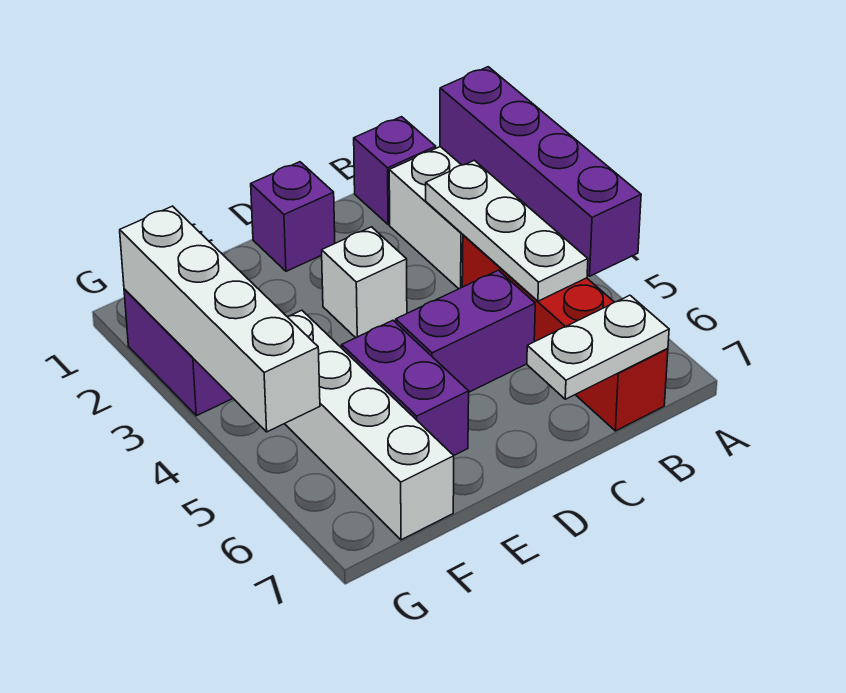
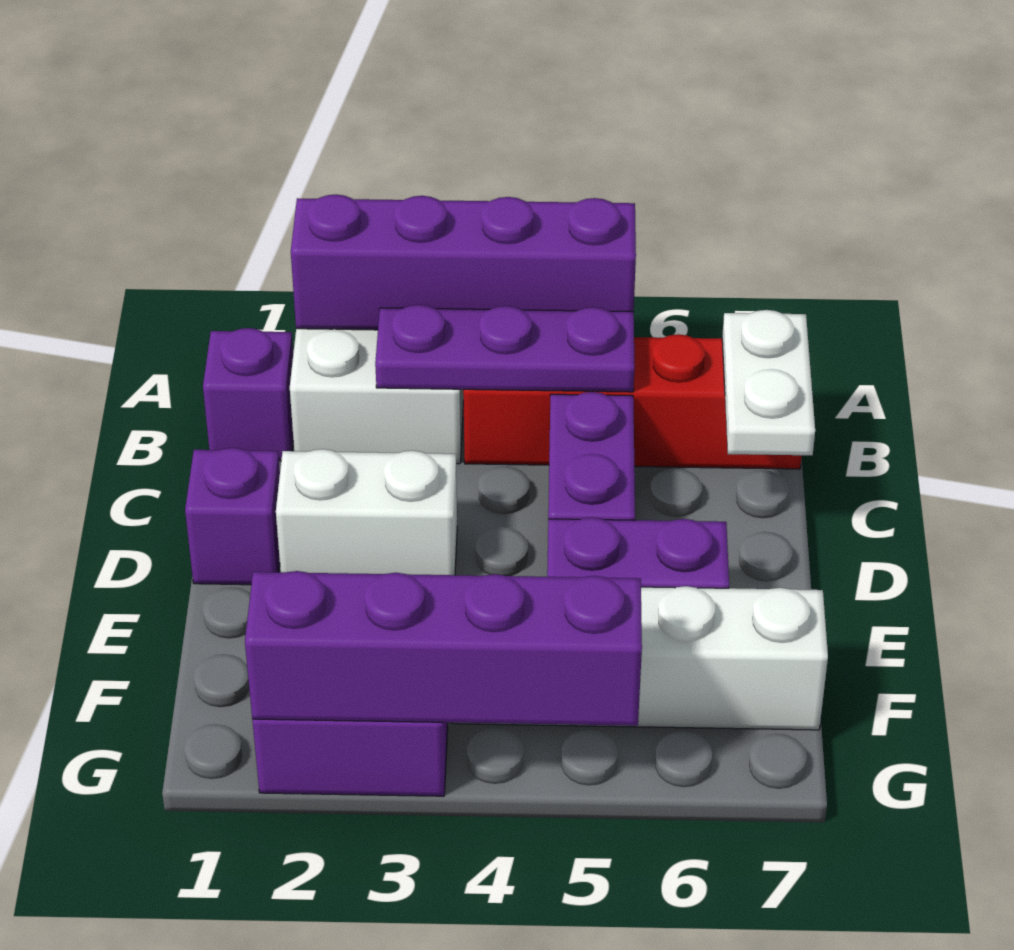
white plate B3:B5 level 2 -> purple plate B3:B5 level 2
white brick D3 level 1 -> white brick D2:D3 level 1
white brick G2:G5 level 2 -> purple brick G2:G5 level 2

